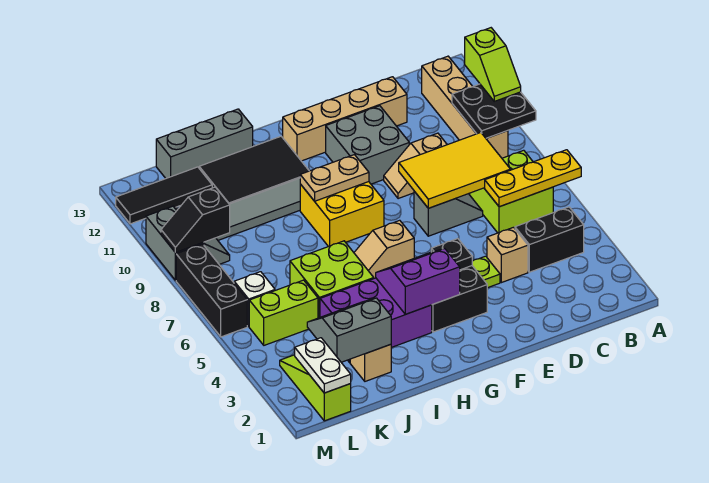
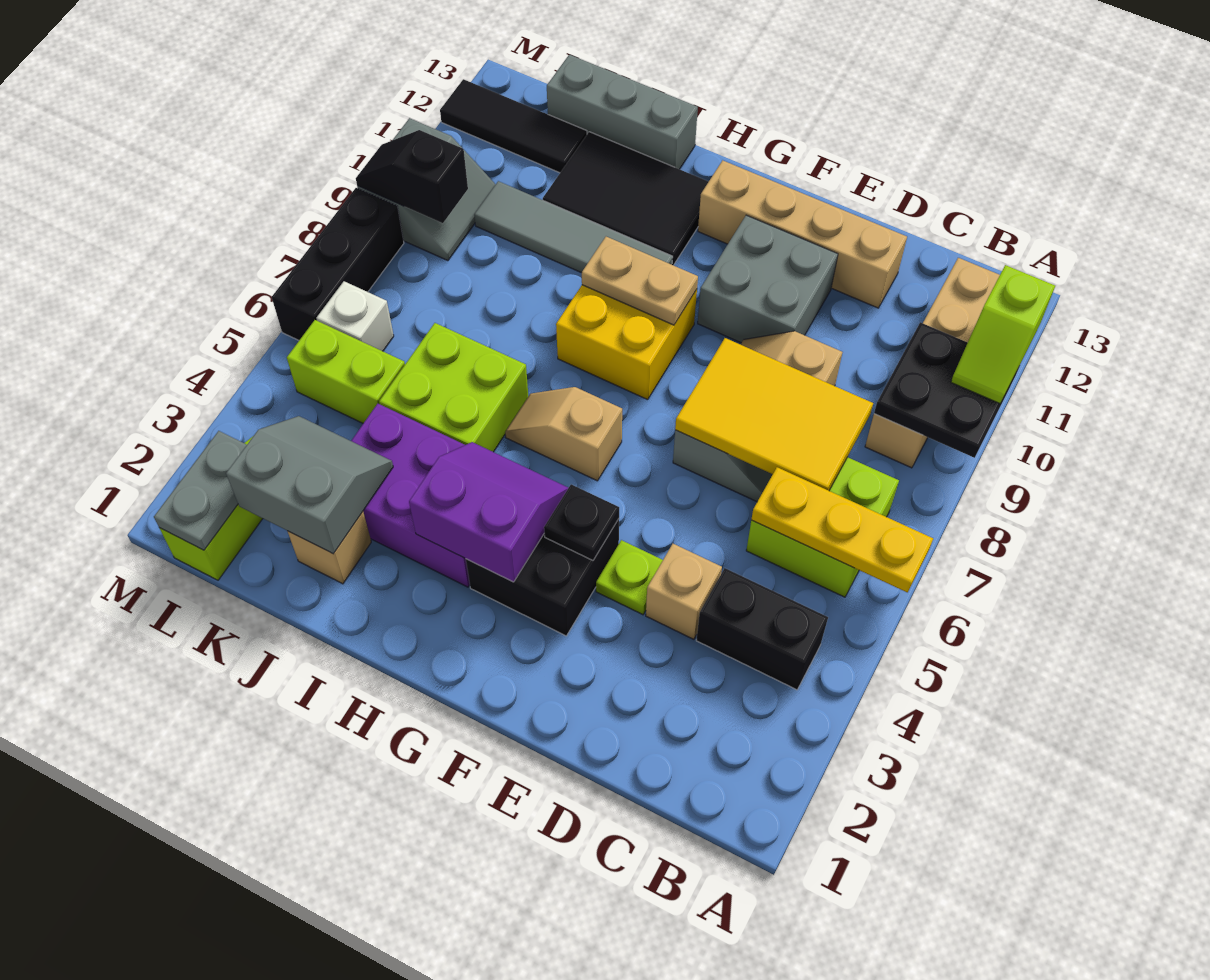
white plate L1:L2 level 2 -> grey plate L1:L2 level 2

